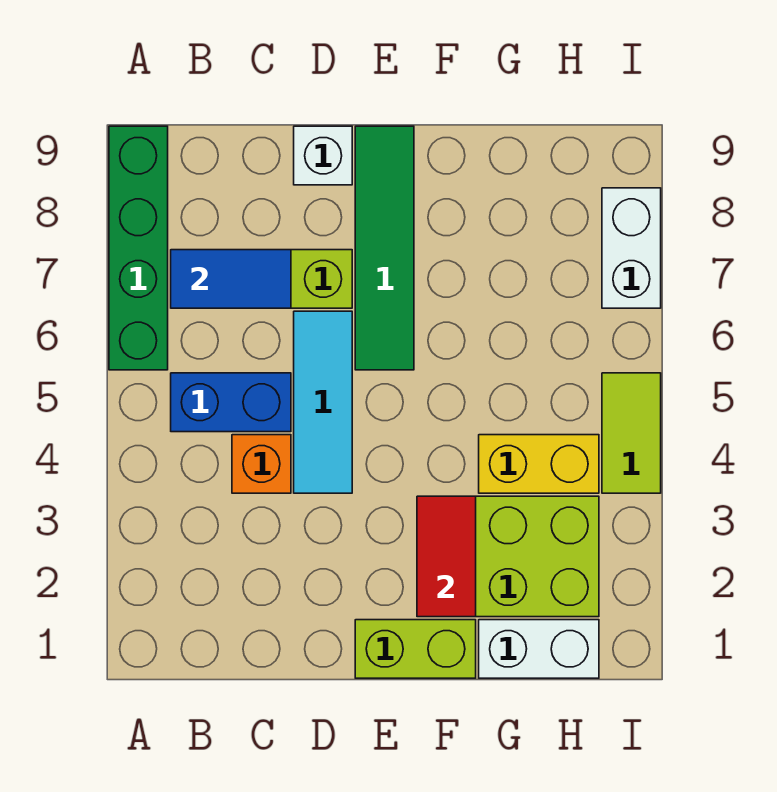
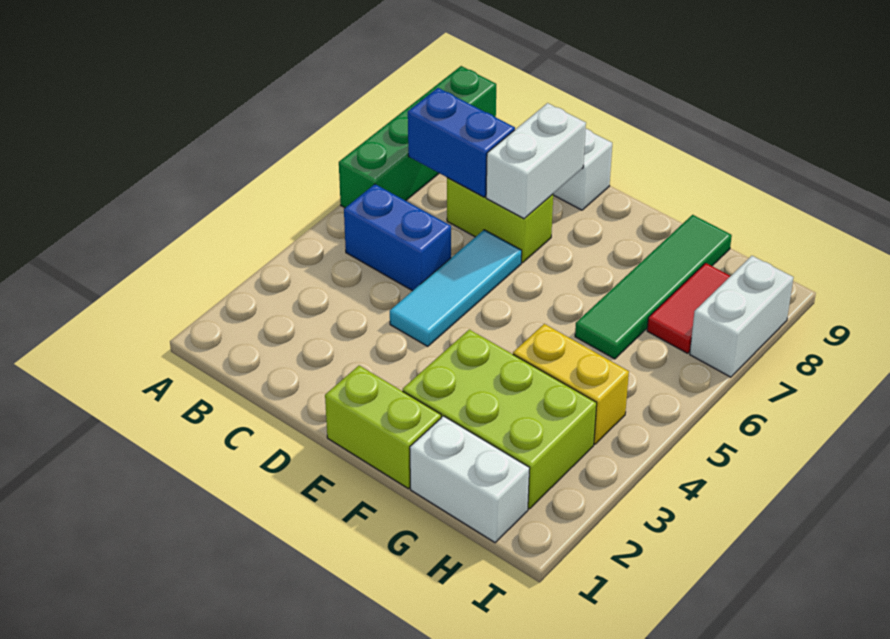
blue tile B7:C7 level 2 -> blue brick B7:C7 level 2
orange brick C4 level 1 -> none
none -> white brick D7:D8 level 2
green tile E6:E9 level 1 -> green tile G6:G9 level 1
red tile F2:F3 level 2 -> red tile H7:H8 level 1
lime tile I4:I5 level 1 -> none

